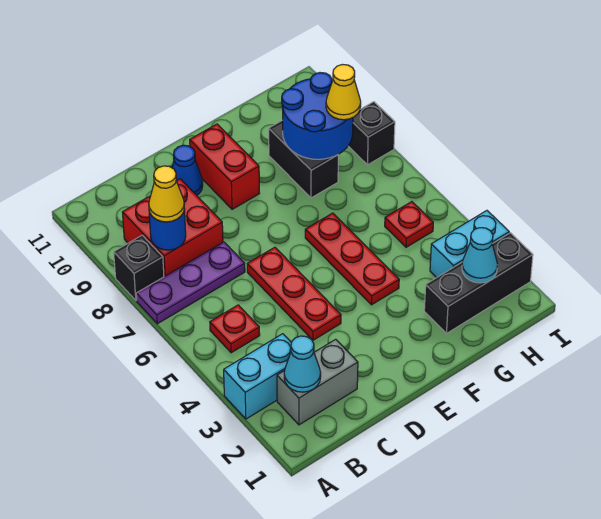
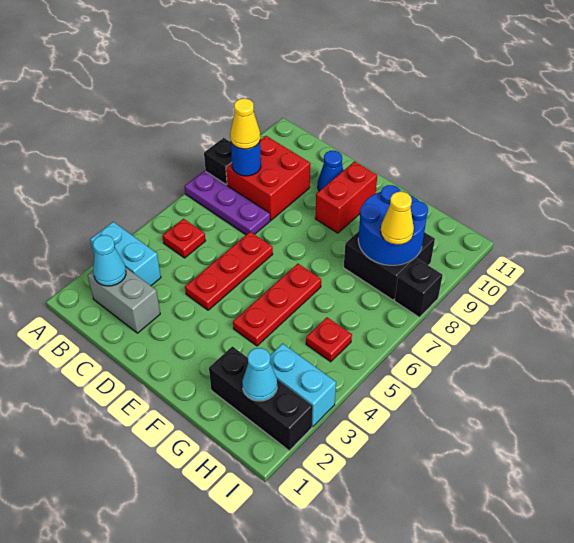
black brick G8:G9 level 1 -> black brick G8:H9 level 1

